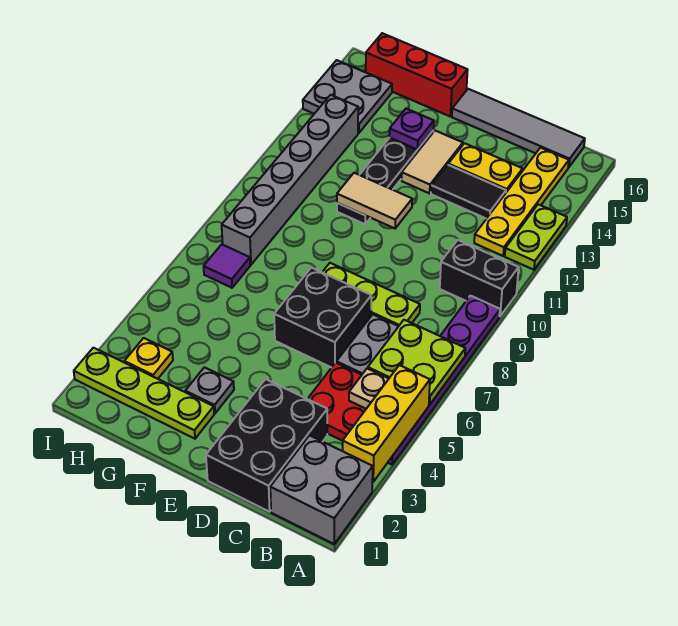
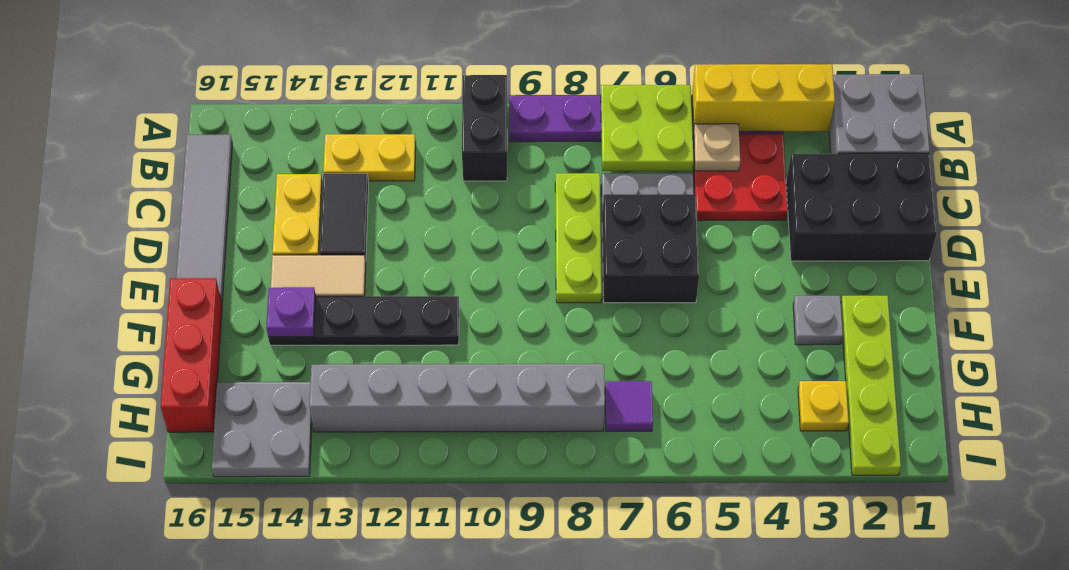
lime plate A12:A13 level 1 -> none
yellow plate B12:B15 level 1 -> yellow plate B12:B13 level 1
tan tile E11:F11 level 2 -> none

